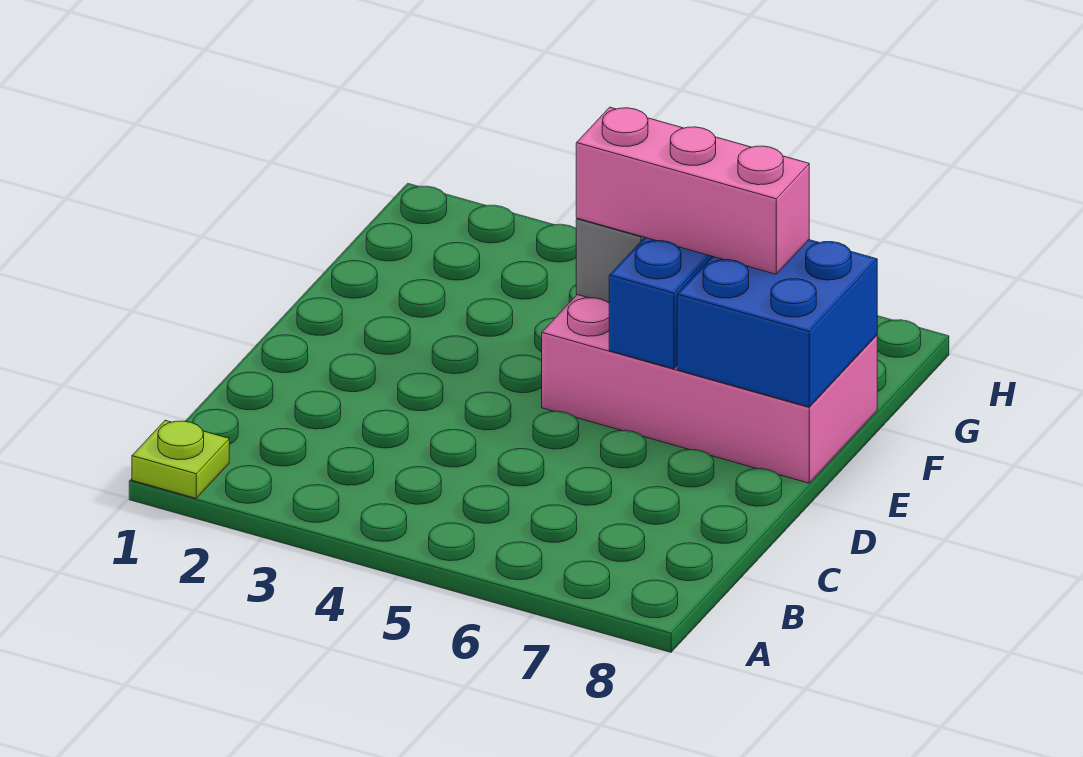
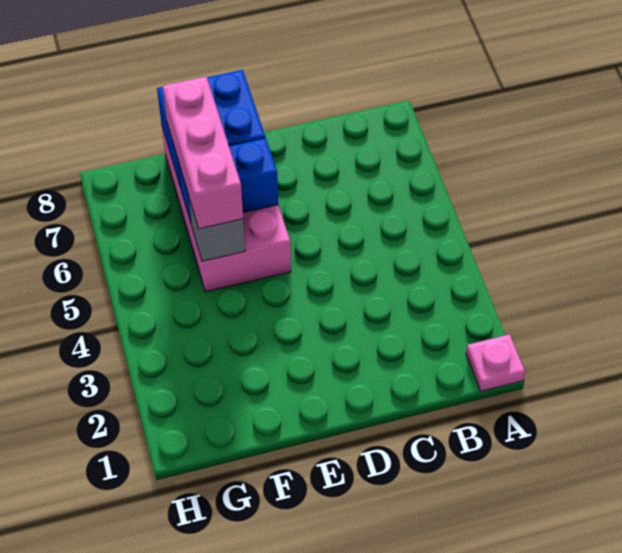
lime plate A1 level 1 -> pink plate A1 level 1

